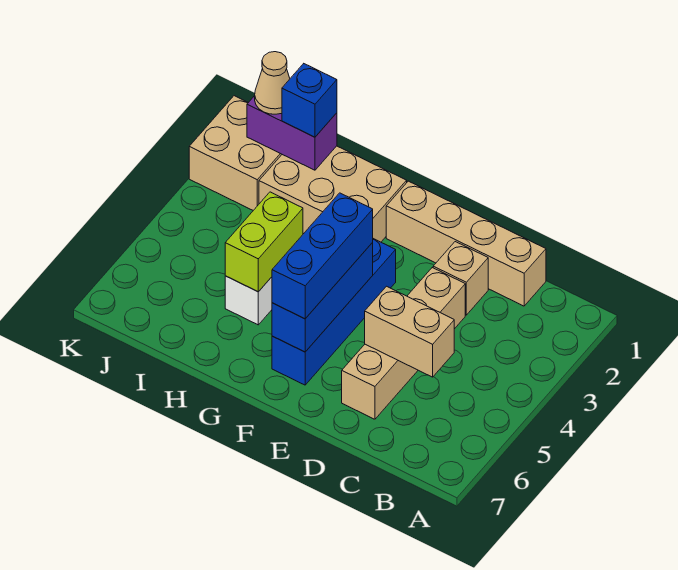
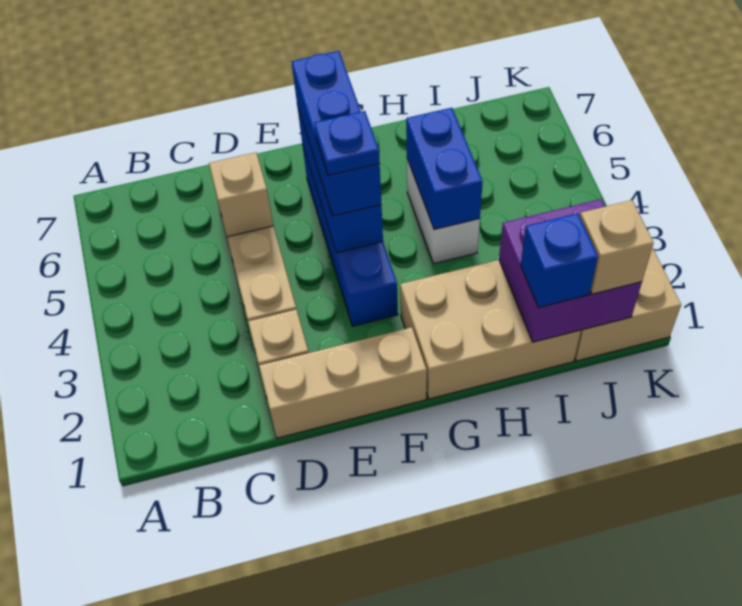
tan brick C1:F1 level 1 -> tan brick D1:F1 level 1
tan brick C5:D5 level 2 -> tan brick D5 level 2
none -> blue plate F4 level 4
lime brick H4:H5 level 2 -> blue brick H4:H5 level 2
purple brick I1:J1 level 2 -> purple brick I1:J2 level 2
tan cone J1 level 3 -> tan brick J1 level 3

